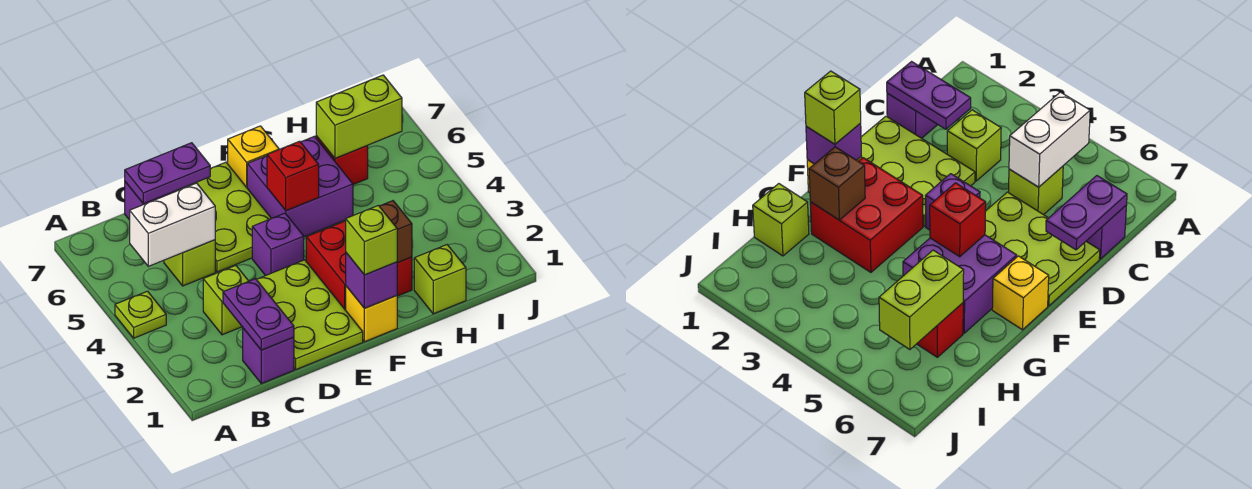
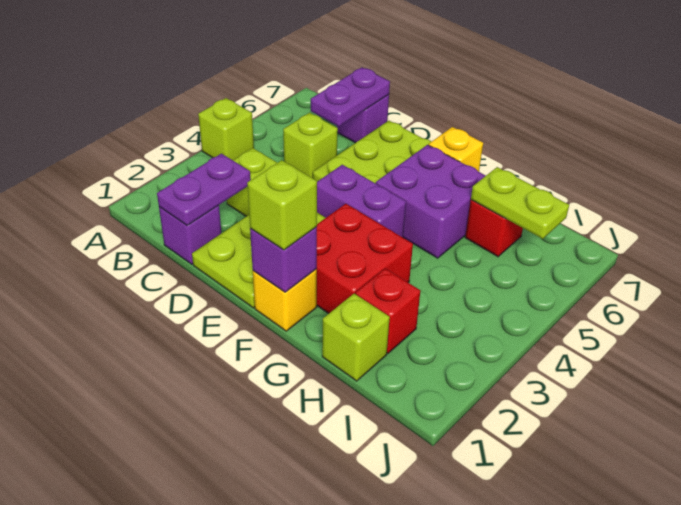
lime plate A4 level 1 -> lime brick A4 level 1
white brick B5:C5 level 2 -> none
purple plate C7:D7 level 2 -> purple plate C6:C7 level 2
purple brick E4 level 1 -> purple brick E4:F4 level 1
red brick F5 level 2 -> red brick H2 level 1
brown brick G2 level 2 -> none
lime brick H6:I6 level 2 -> lime plate H6:I6 level 2

